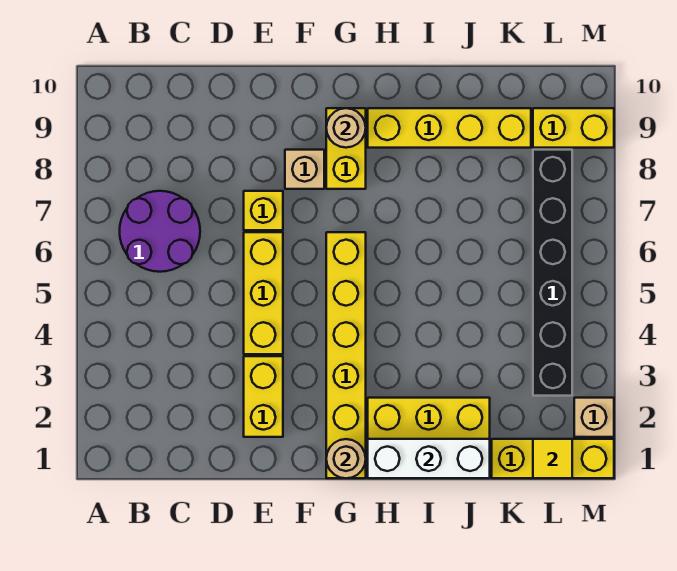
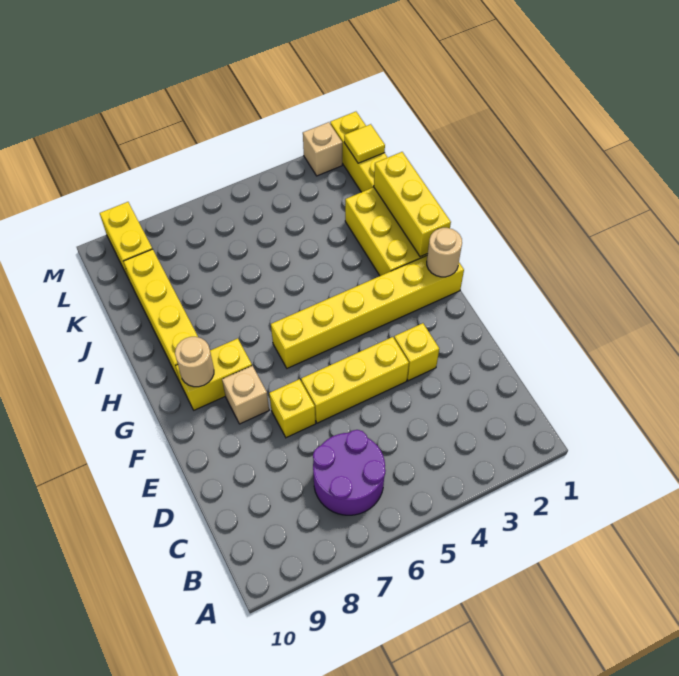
yellow brick E2:E3 level 1 -> yellow brick E3 level 1
white brick H1:J1 level 2 -> yellow brick H1:J1 level 2
black brick L3:L8 level 1 -> none

